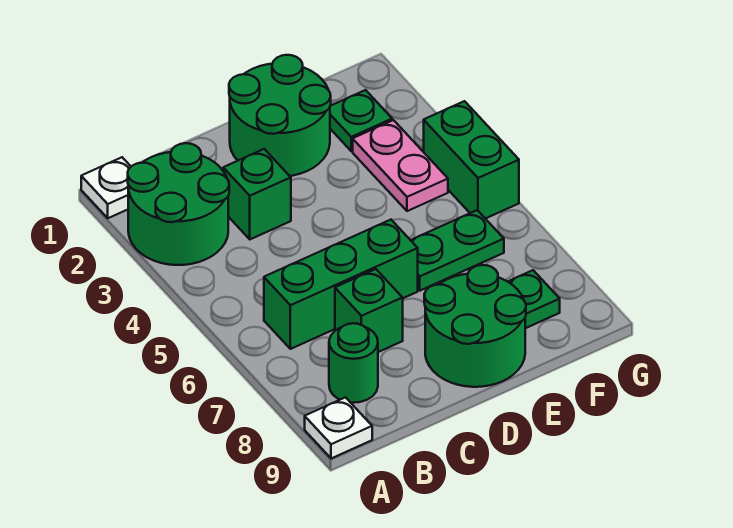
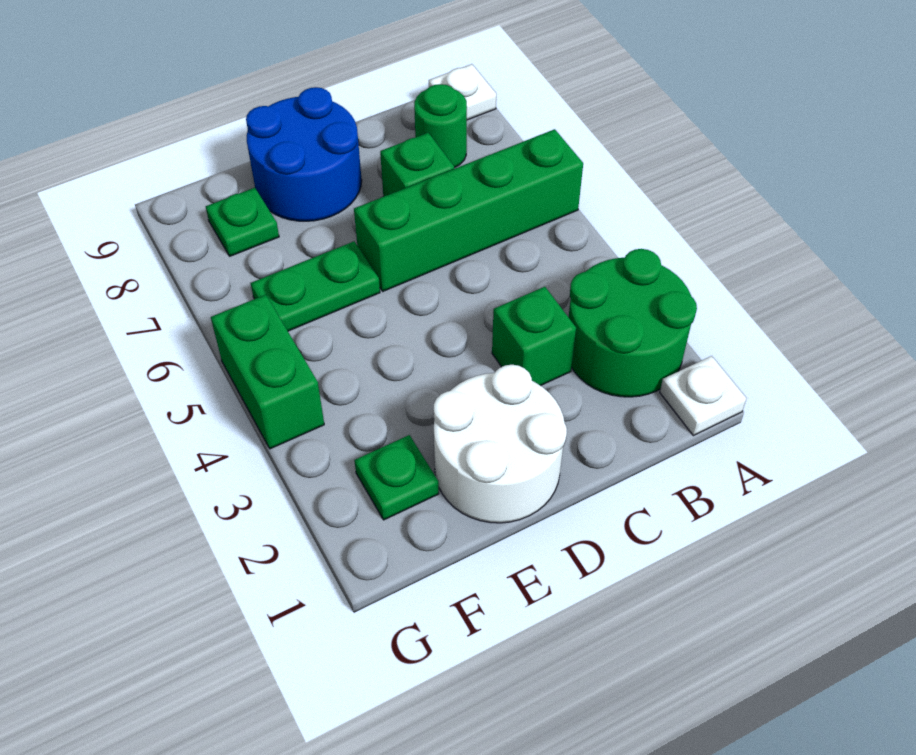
green brick B6:D6 level 1 -> green brick A6:D6 level 1
green round brick D1:E2 level 1 -> white round brick D1:E2 level 1
green round brick D8:E9 level 1 -> blue round brick D8:E9 level 1
pink plate F3:F4 level 1 -> none

